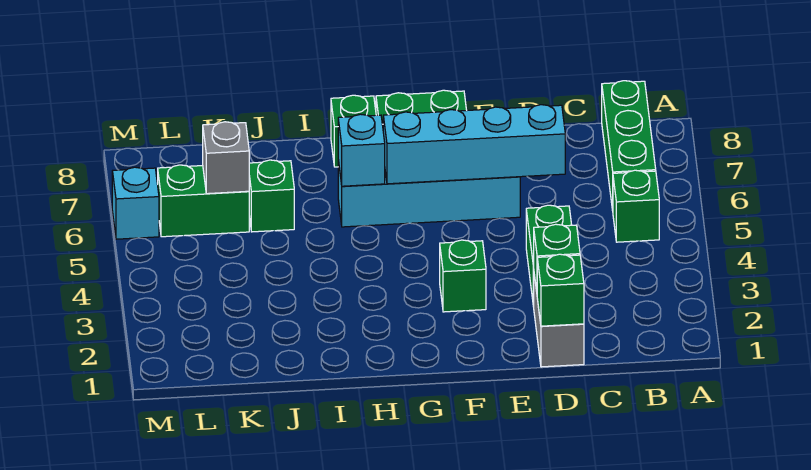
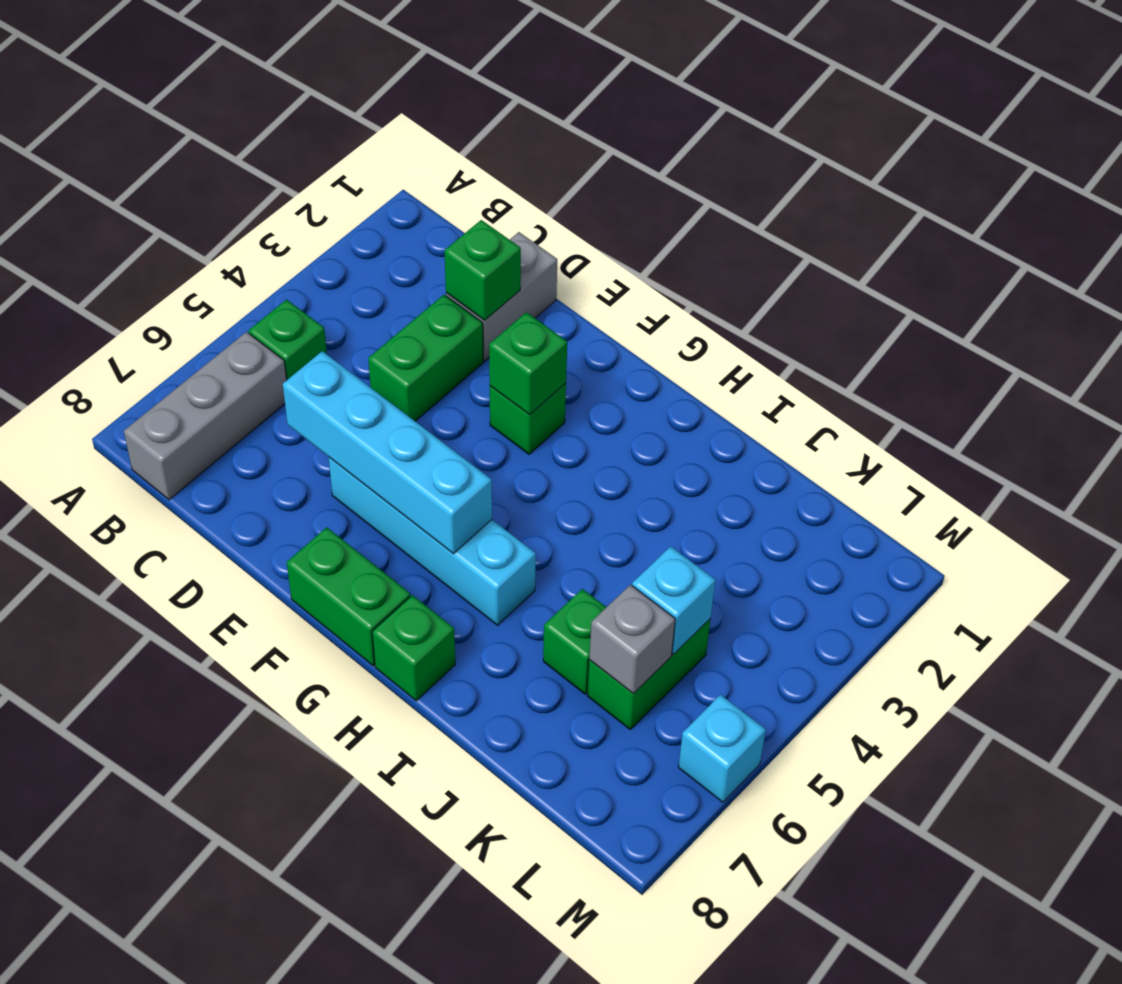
green brick B6:B8 level 1 -> grey brick B6:B8 level 1
green brick D1 level 2 -> green brick F3 level 2
cyan brick H6 level 2 -> cyan brick K5 level 2
green brick K6:L6 level 1 -> green brick K5:K6 level 1

